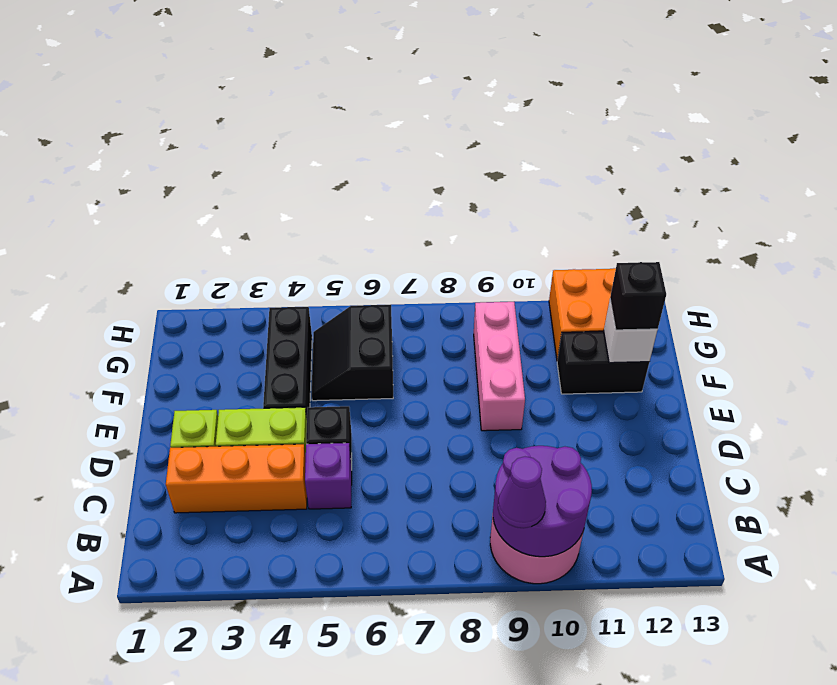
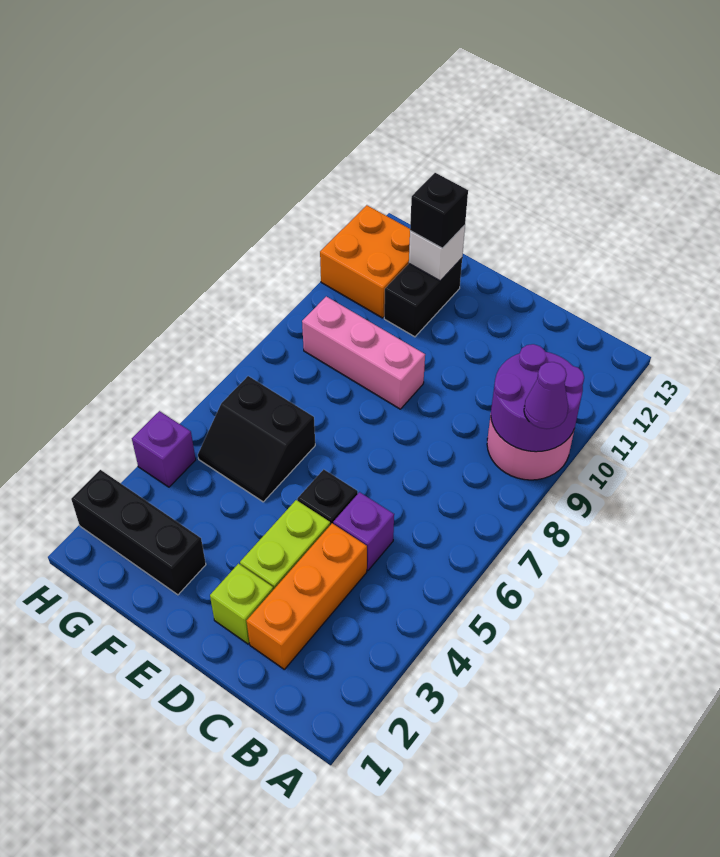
black brick E4:G4 level 1 -> black brick F2:H2 level 1
none -> purple brick H4 level 1

